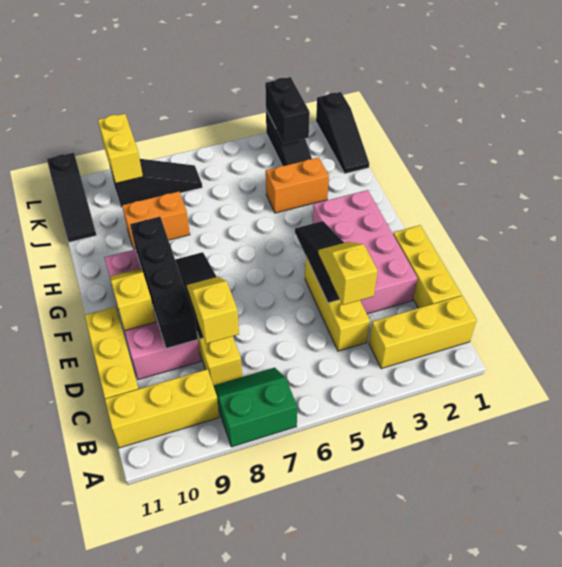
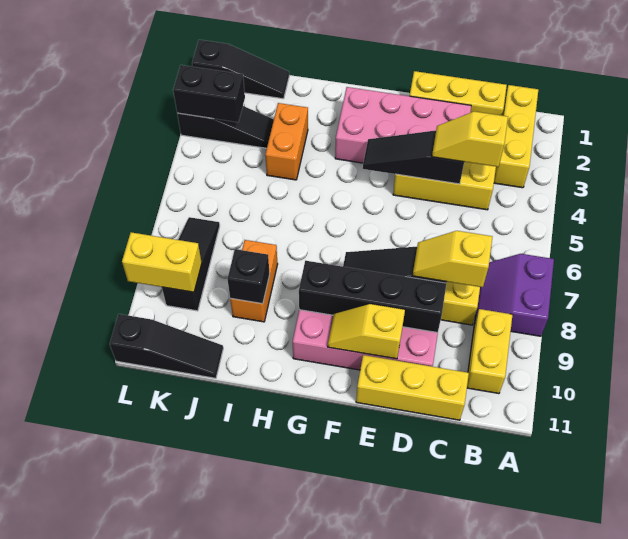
green slope A7:B8 level 1 top A -> purple slope A7:B8 level 1 top A
yellow brick B9:B11 level 1 -> yellow brick B9:B10 level 1
none -> black brick I9 level 2

